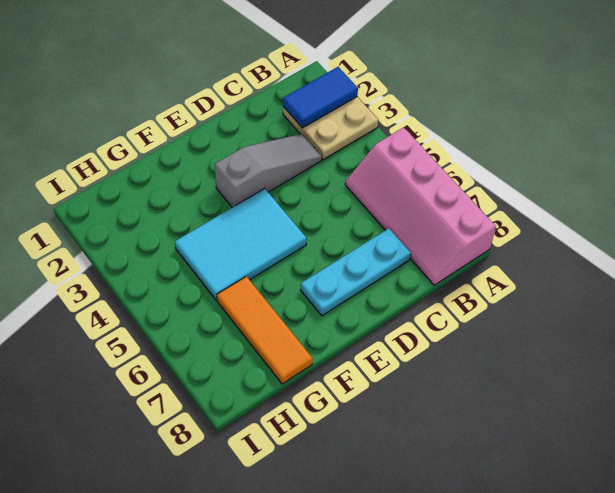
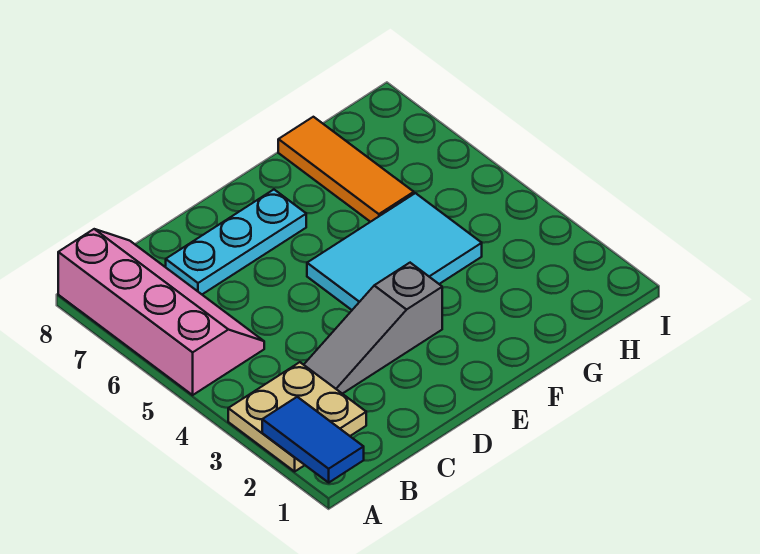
blue tile A2:B2 level 2 -> blue tile A1:A2 level 2

